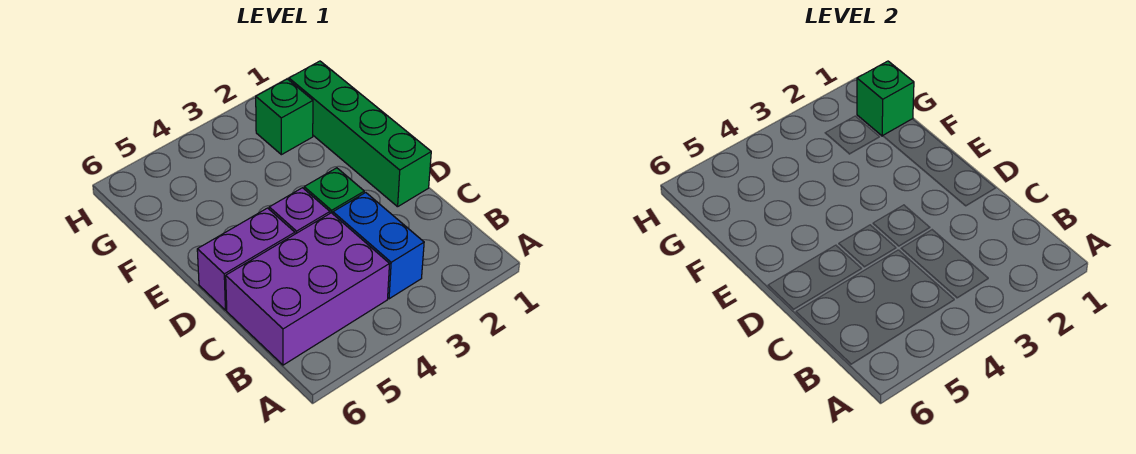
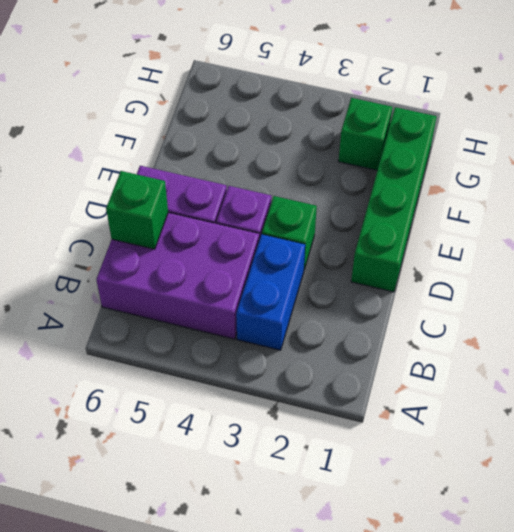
green brick G1 level 2 -> green brick C6 level 2

